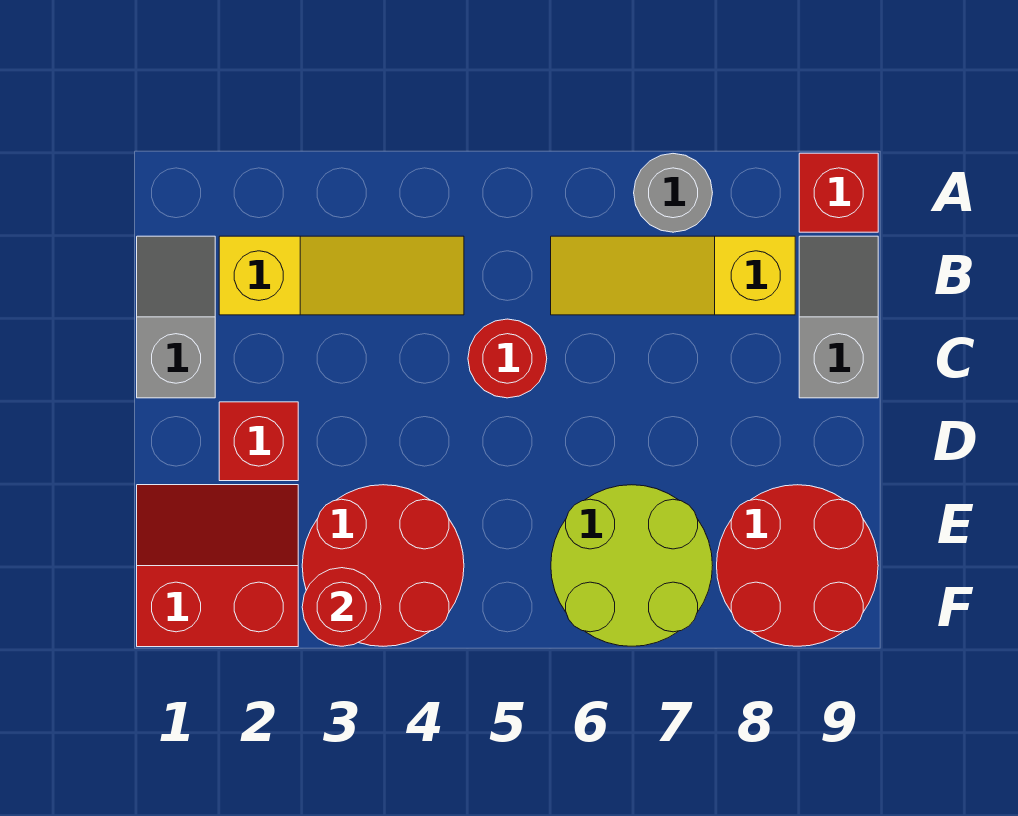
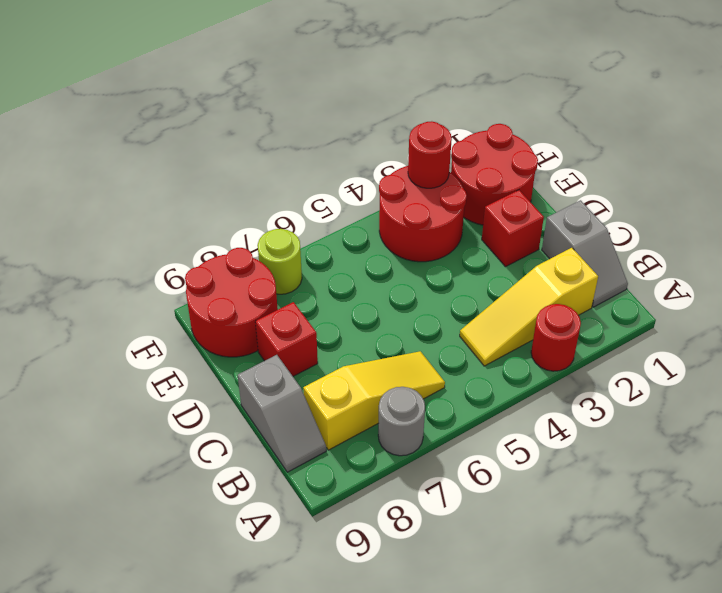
red brick A9 level 1 -> red brick D8 level 1
red round brick C5 level 1 -> red round brick A3 level 1
red slope E1:F2 level 1 top F -> red round brick E1:F2 level 1
lime round brick E6:F7 level 1 -> lime round brick F7 level 1

